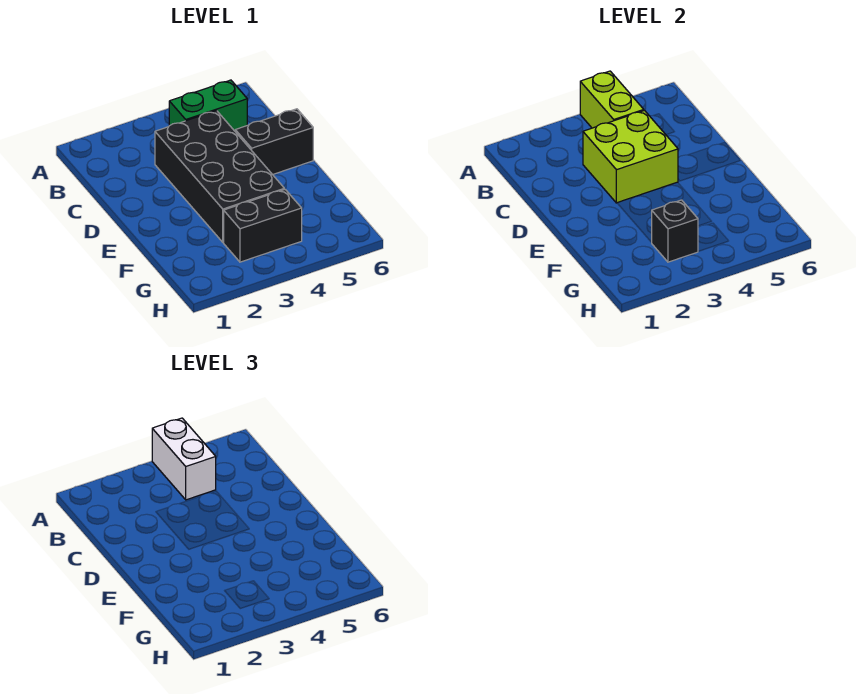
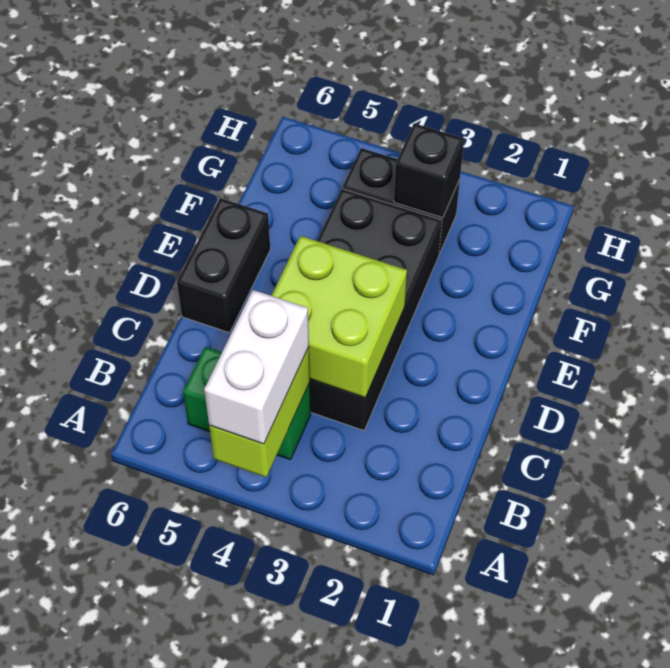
black brick D5:D6 level 1 -> black brick D6:E6 level 1

